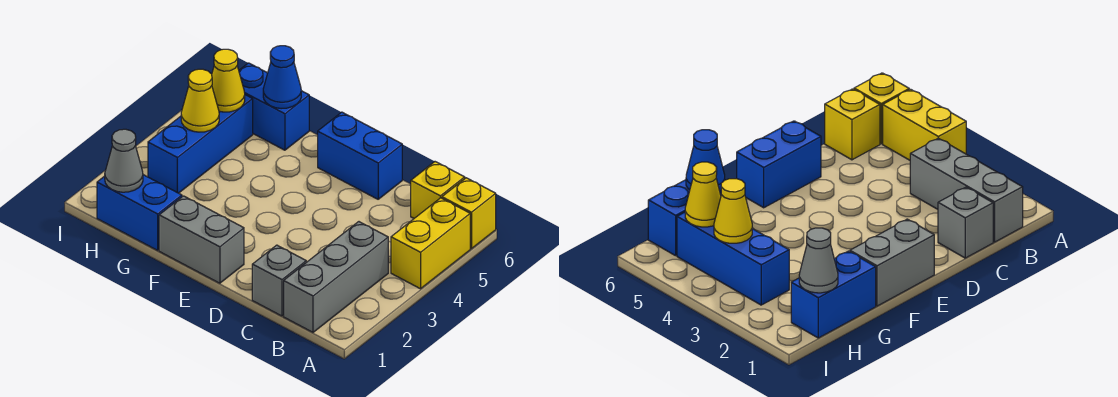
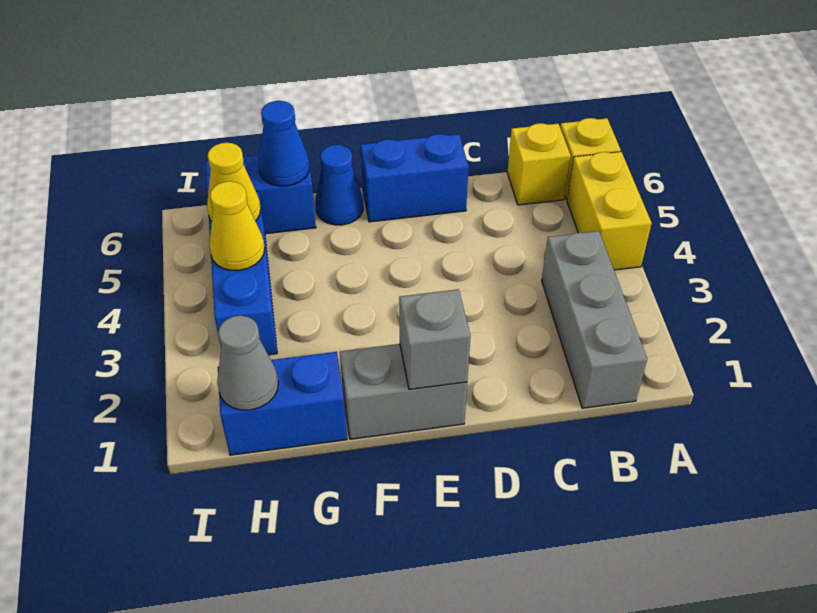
grey brick C1 level 1 -> grey brick E1 level 2
none -> blue cone F6 level 1

